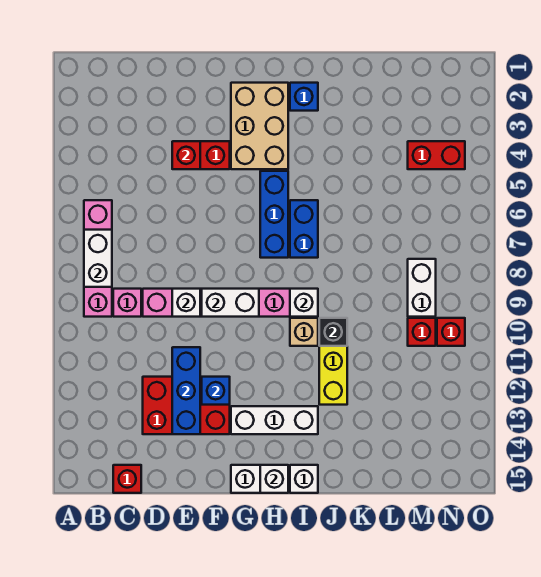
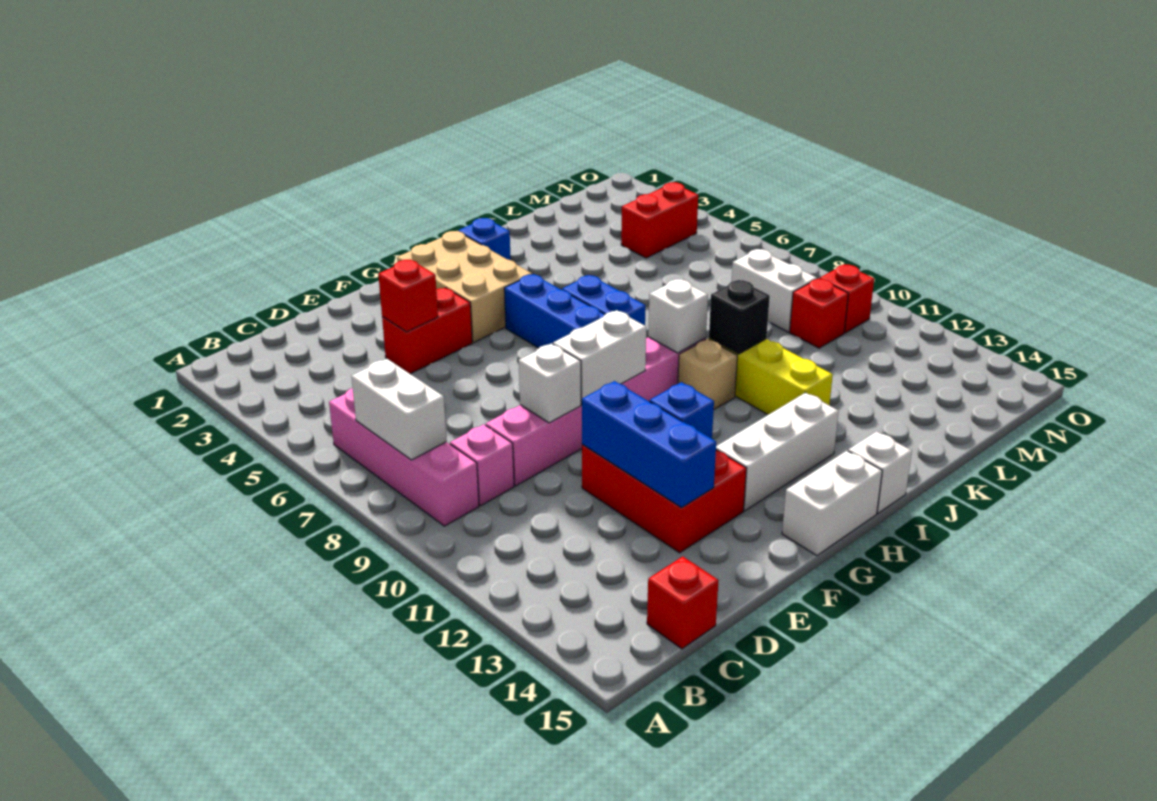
red brick D12:F13 level 1 -> red brick E11:F13 level 1
white brick H15 level 2 -> none

